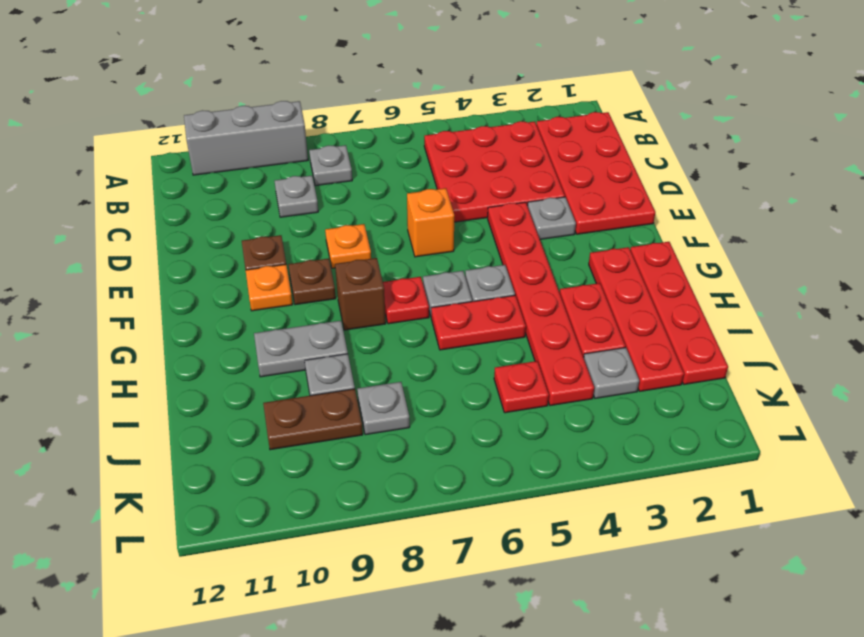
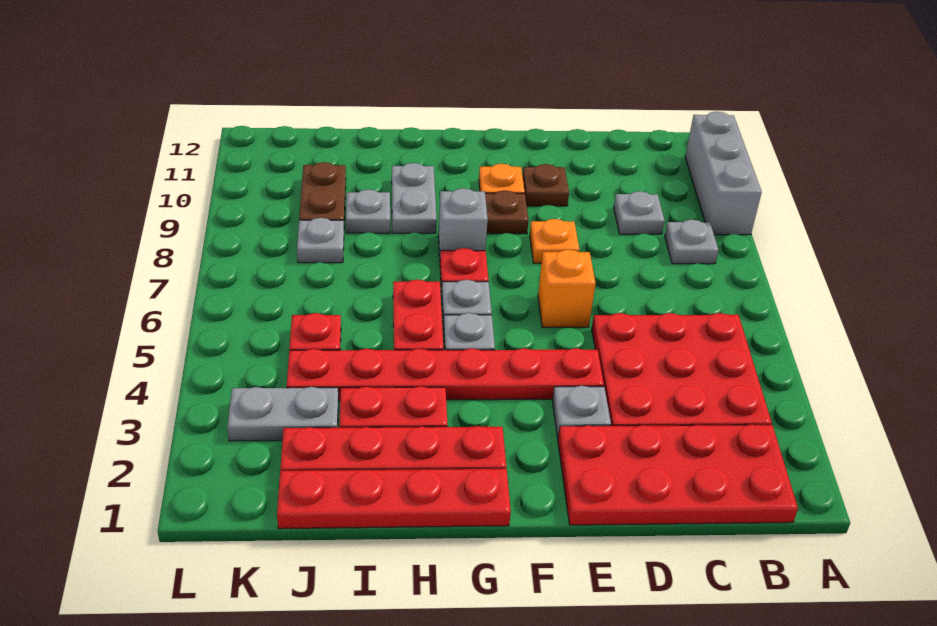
brown brick G8 level 1 -> grey brick G8 level 1
grey plate J3 level 1 -> grey plate J3:K3 level 1

